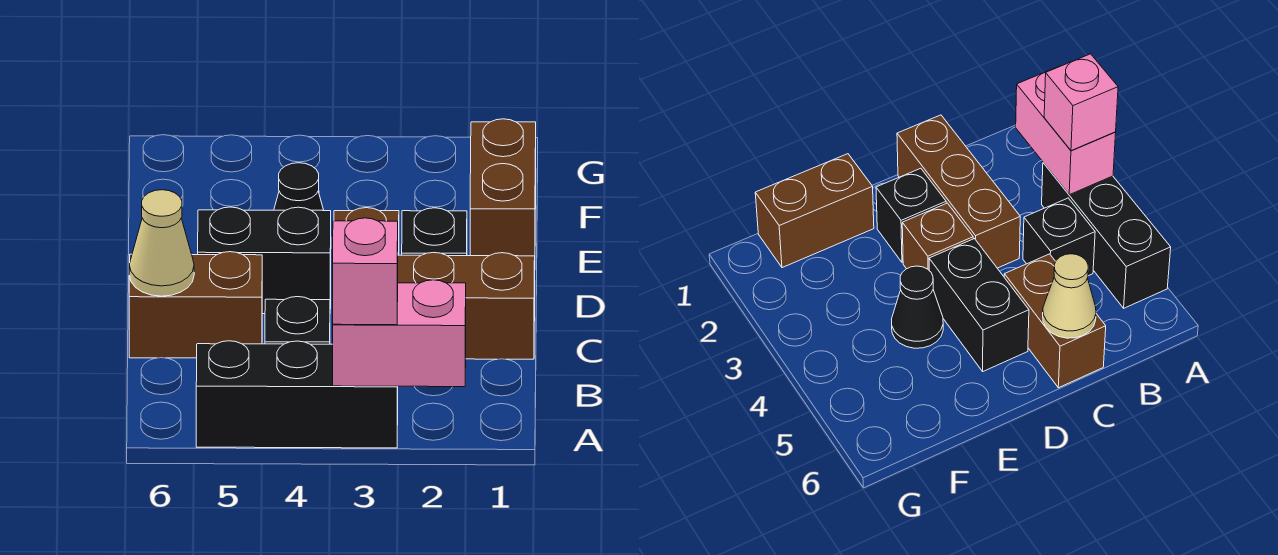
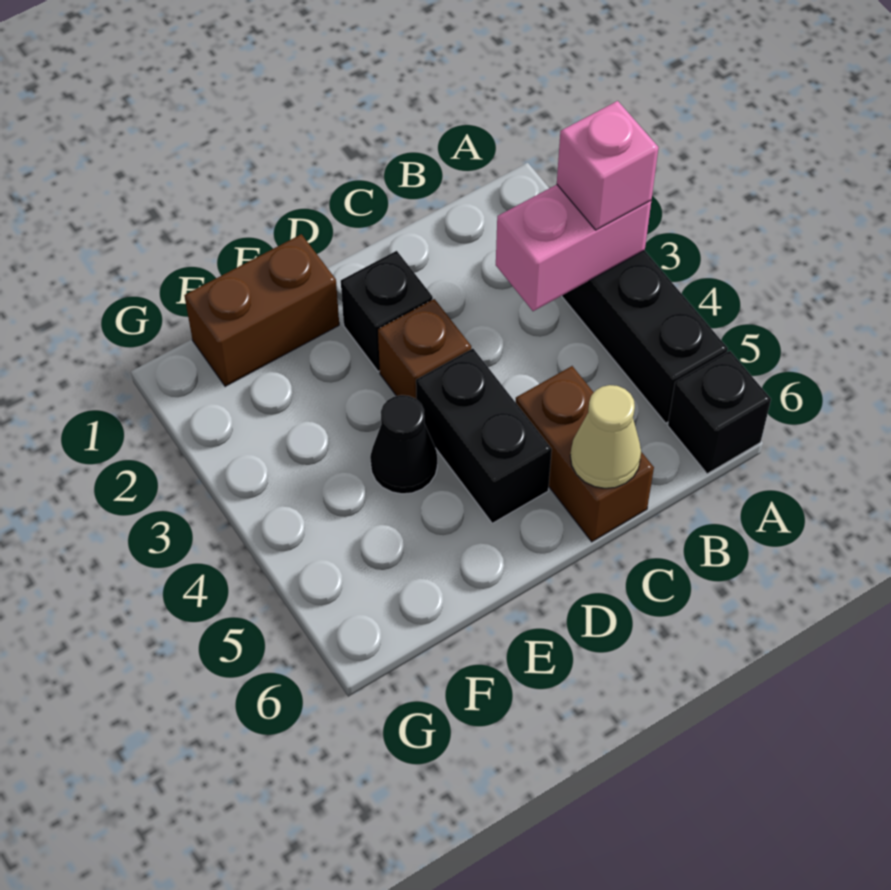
pink brick A2:A3 level 2 -> pink brick A3:B3 level 2
black brick B4 level 1 -> black brick A6 level 1
brown brick C1:C3 level 1 -> none

